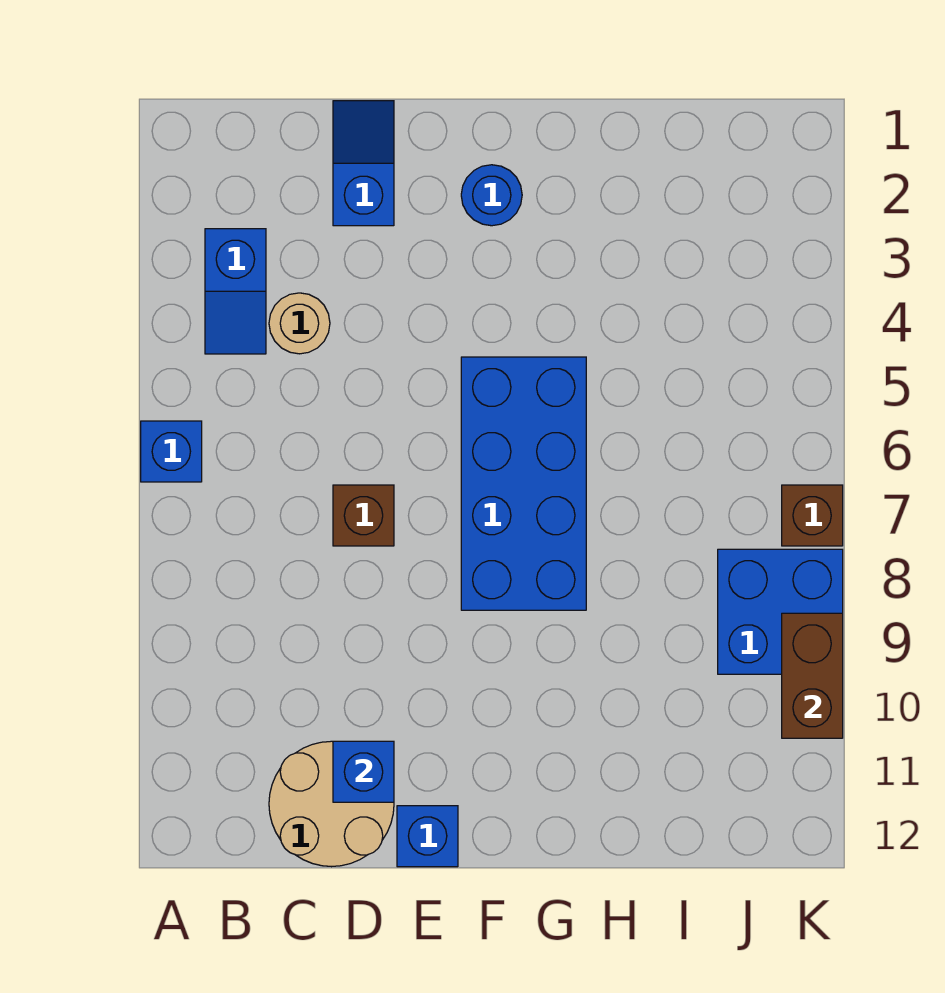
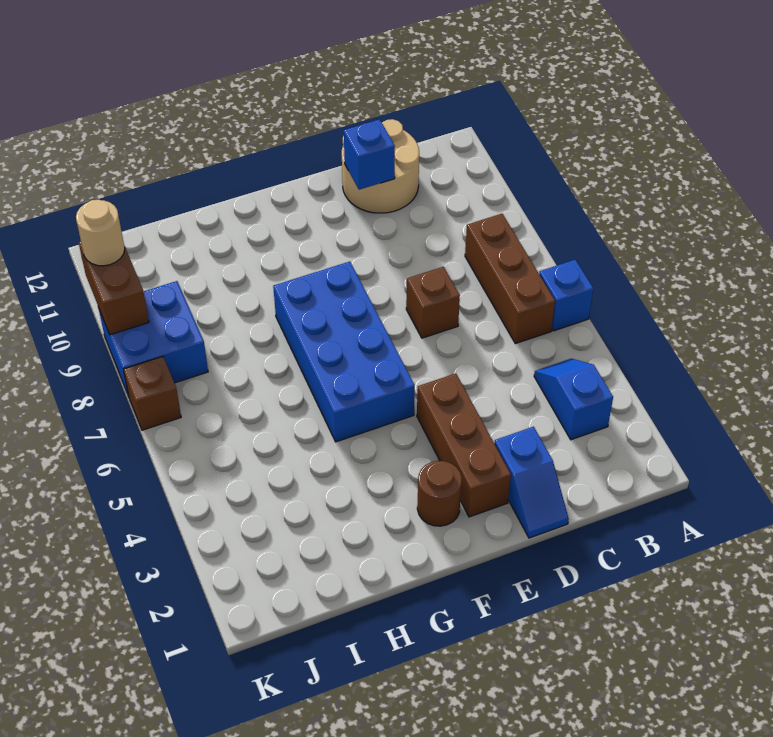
none -> brown brick B6:B8 level 1
tan round brick C4 level 1 -> tan round brick K10 level 3
none -> brown brick E2:E4 level 1
blue brick E12 level 1 -> none
blue round brick F2 level 1 -> brown round brick F2 level 1

